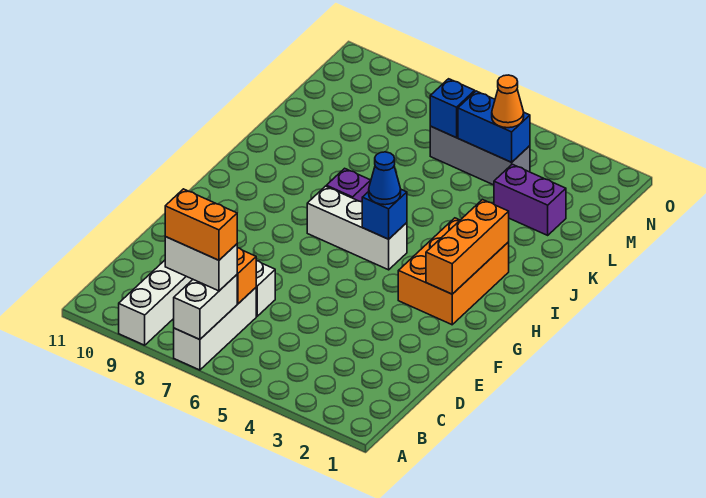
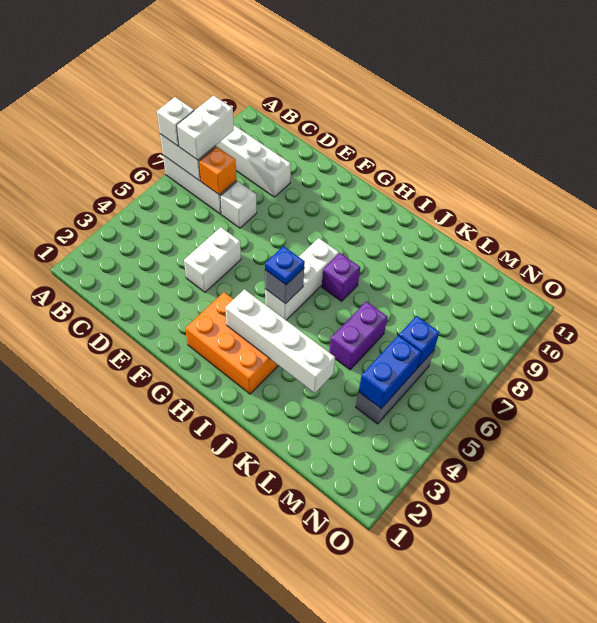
none -> white brick A7 level 3
orange brick B7:B8 level 4 -> none
none -> white brick E4:E5 level 1
orange brick G2:I2 level 2 -> none
none -> white brick H3:K3 level 2
blue brick H5 level 2 -> grey brick H5 level 2
blue cone H5 level 3 -> blue plate H5 level 3
purple brick L2:L3 level 1 -> purple brick K5:K6 level 1
orange cone M4 level 3 -> none

